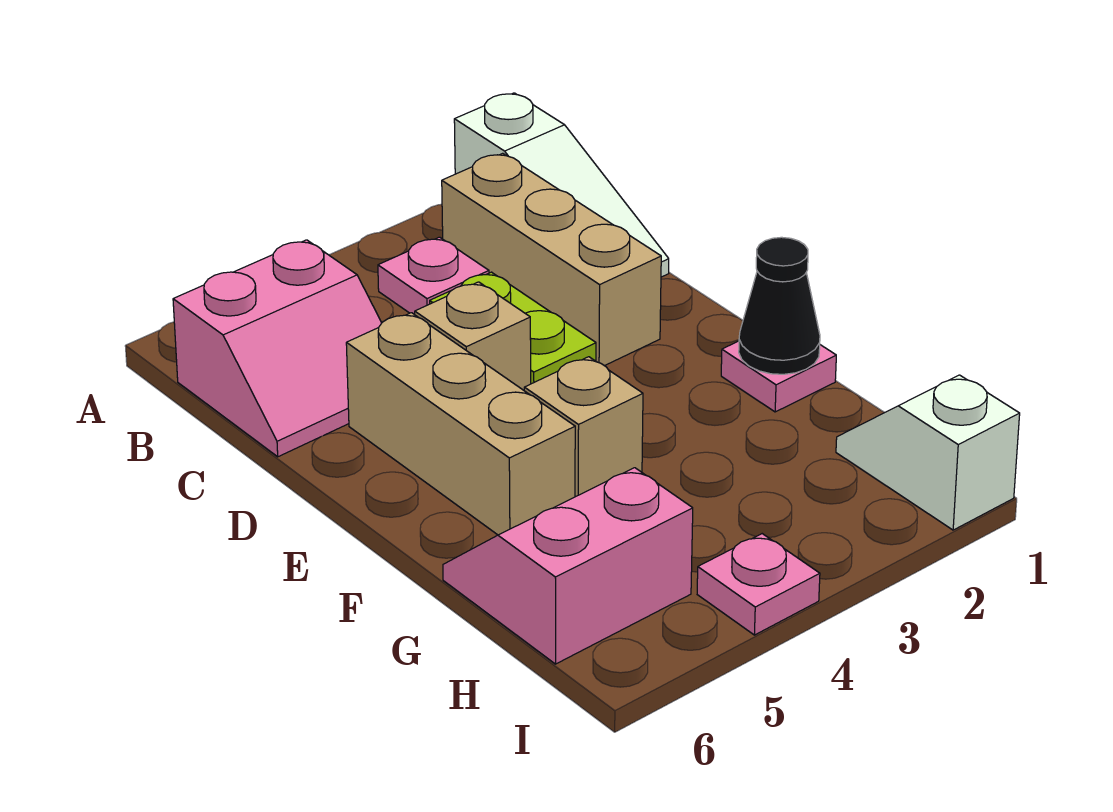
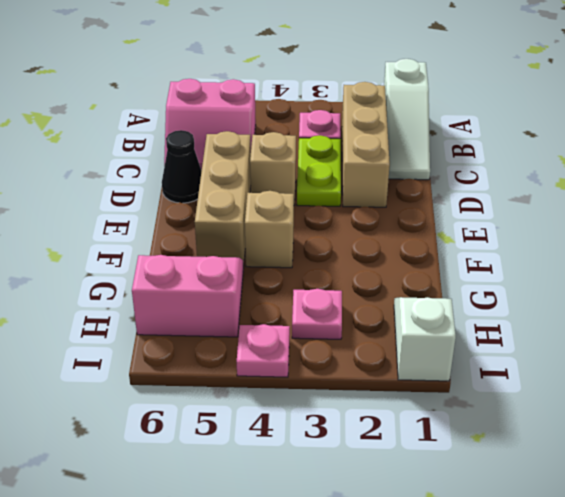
pink plate F1 level 1 -> pink plate H3 level 1
black cone F1 level 2 -> black cone D6 level 1

